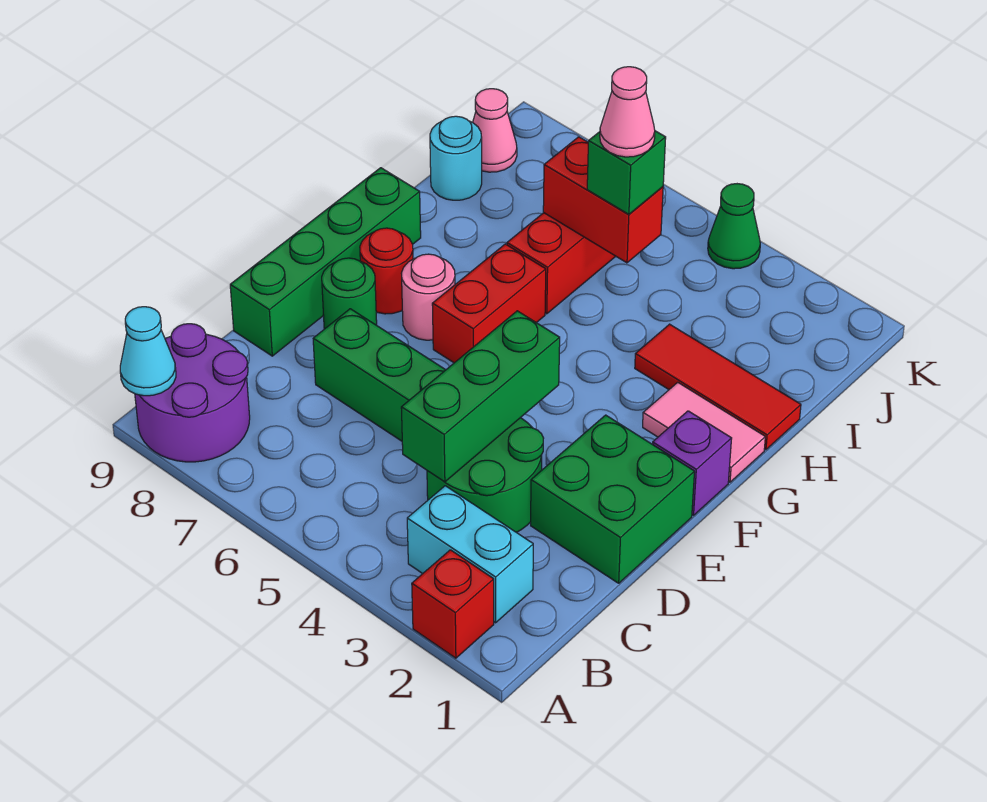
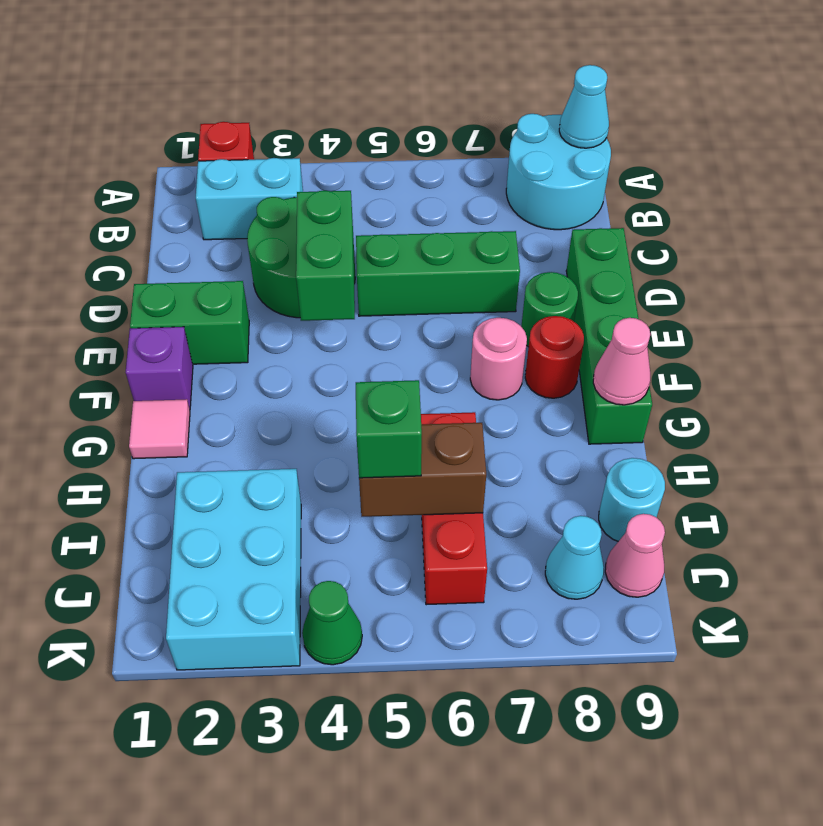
purple round brick A8:B9 level 1 -> cyan round brick A8:B9 level 1
green brick C4:E4 level 2 -> green brick D4:E4 level 2
green brick D1:E2 level 1 -> green brick E1:E2 level 1
red brick F6:G6 level 1 -> none
pink tile G1:G2 level 1 -> pink tile G1 level 1
red tile H1:H3 level 1 -> none
none -> cyan brick I2:K3 level 1
red brick I5:I6 level 2 -> brown brick I5:I6 level 2
pink cone I5 level 4 -> pink cone G9 level 2
none -> cyan cone J8 level 1

